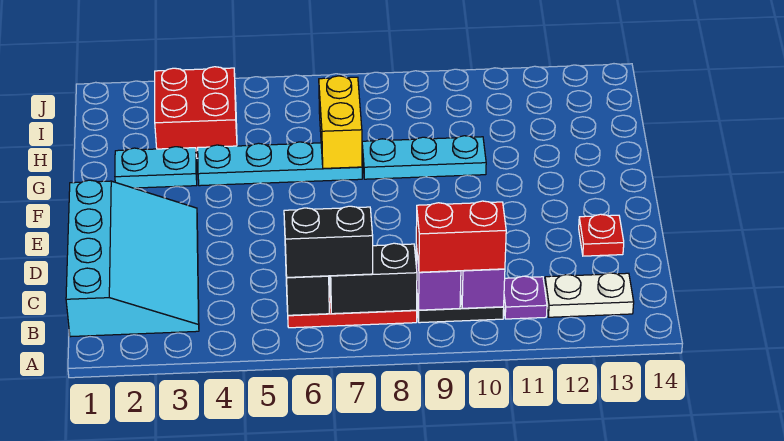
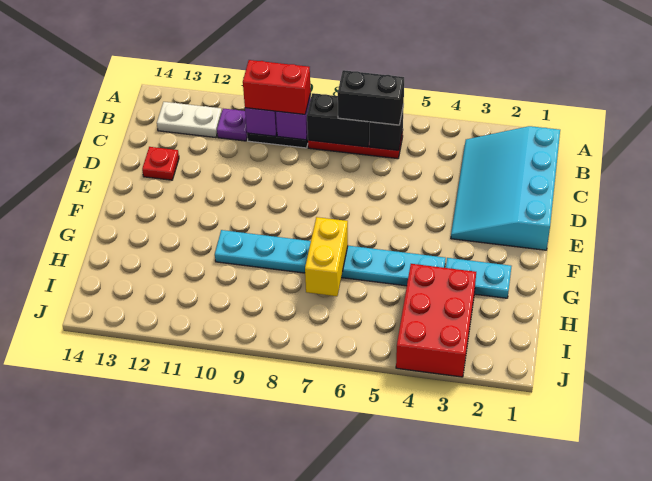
red brick H3:I4 level 1 -> red brick H3:J4 level 1

